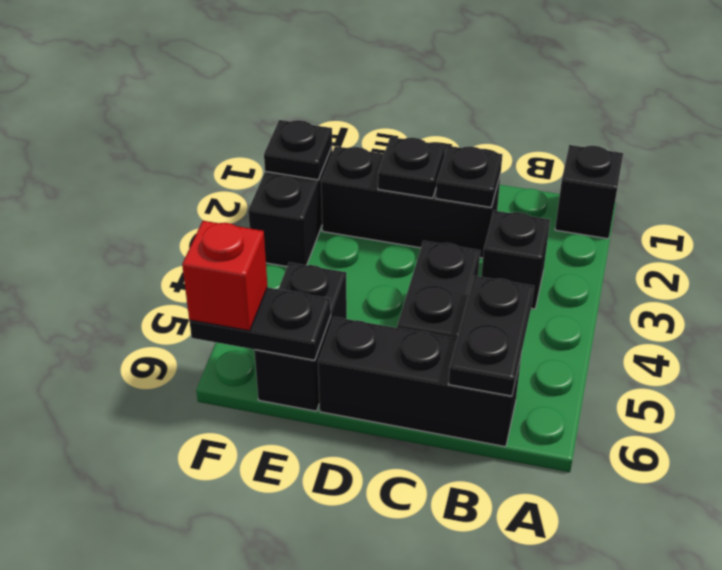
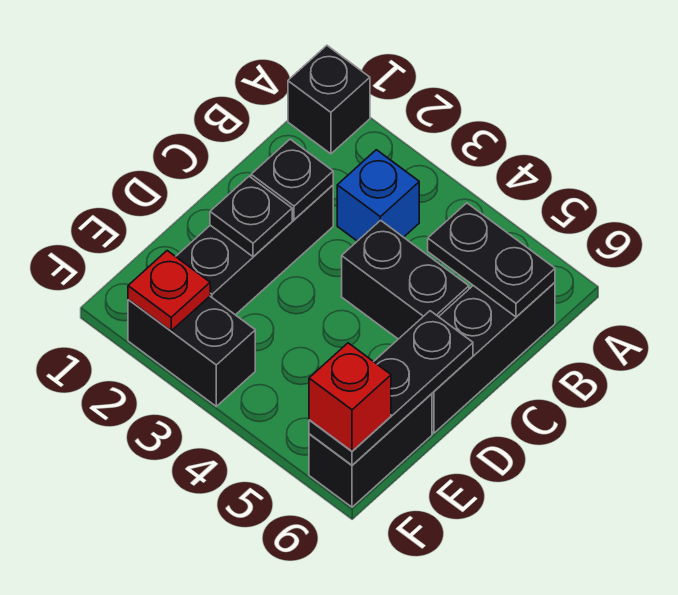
black brick B3 level 1 -> blue brick B3 level 1
black brick E5:E6 level 1 -> black brick E6:F6 level 1
black plate E6:F6 level 2 -> black plate D6:F6 level 2
black plate F2 level 2 -> red plate F2 level 2

